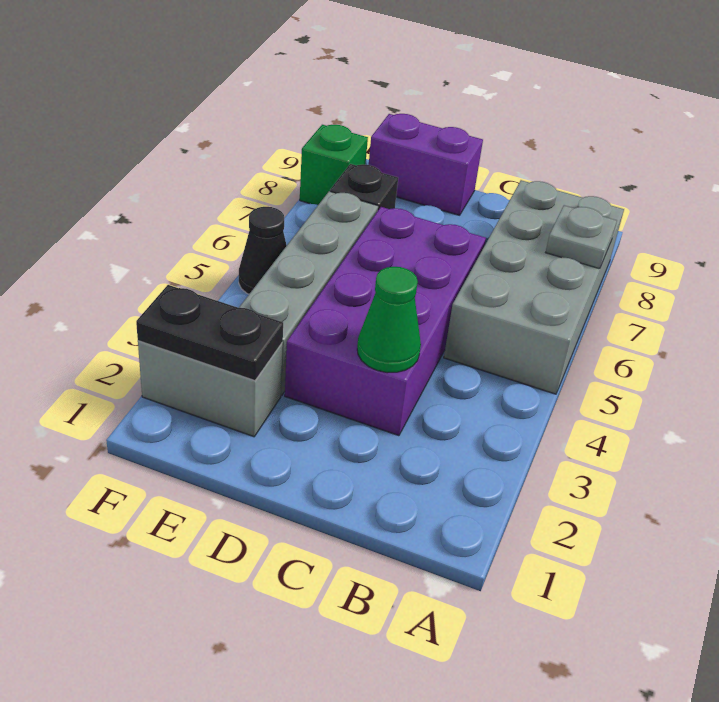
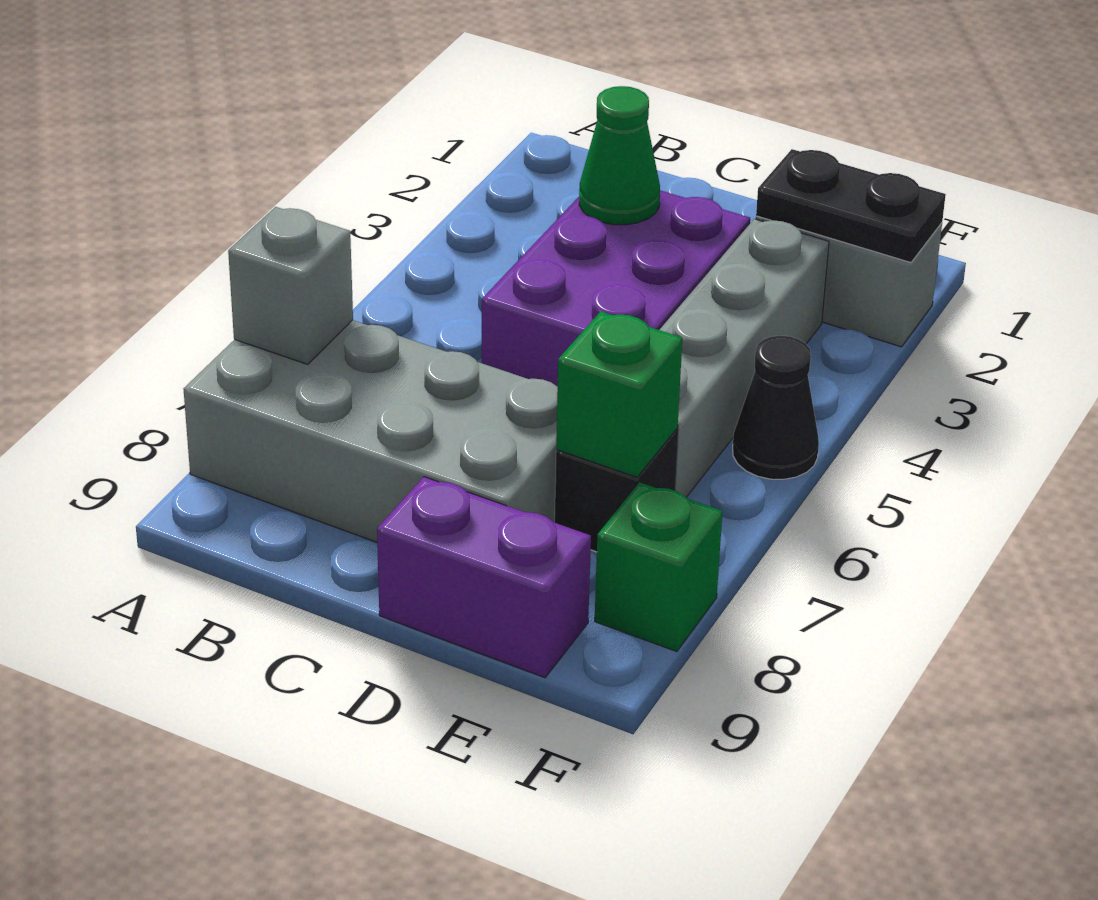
grey brick A5:B8 level 1 -> grey brick A7:D8 level 1
grey plate A7 level 2 -> grey brick A7 level 2
purple brick C3:D6 level 1 -> purple brick C3:D5 level 1
none -> green brick E7 level 2

